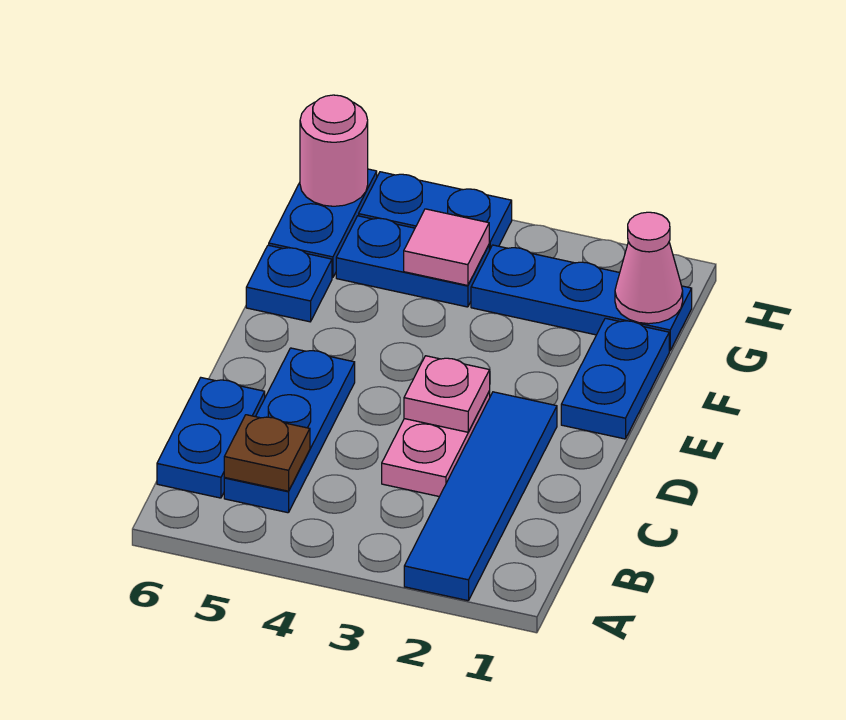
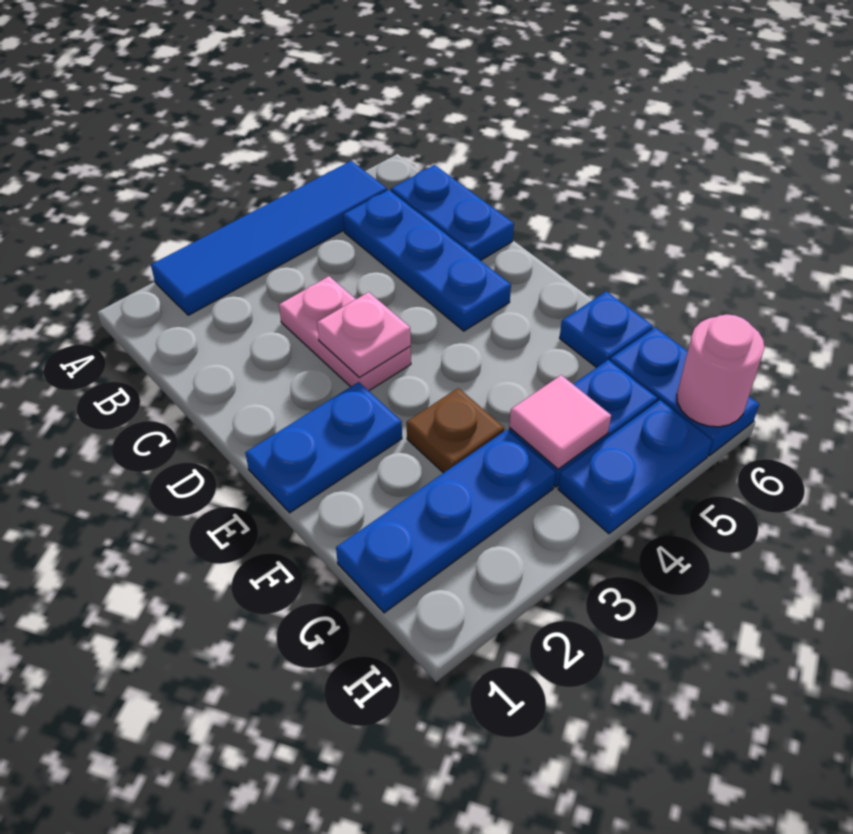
blue tile A2:D2 level 1 -> blue tile A2:A5 level 1
brown plate B5 level 2 -> brown plate F3 level 1
blue plate E1:F1 level 1 -> blue plate E1:E2 level 1
pink cone G1 level 2 -> none

